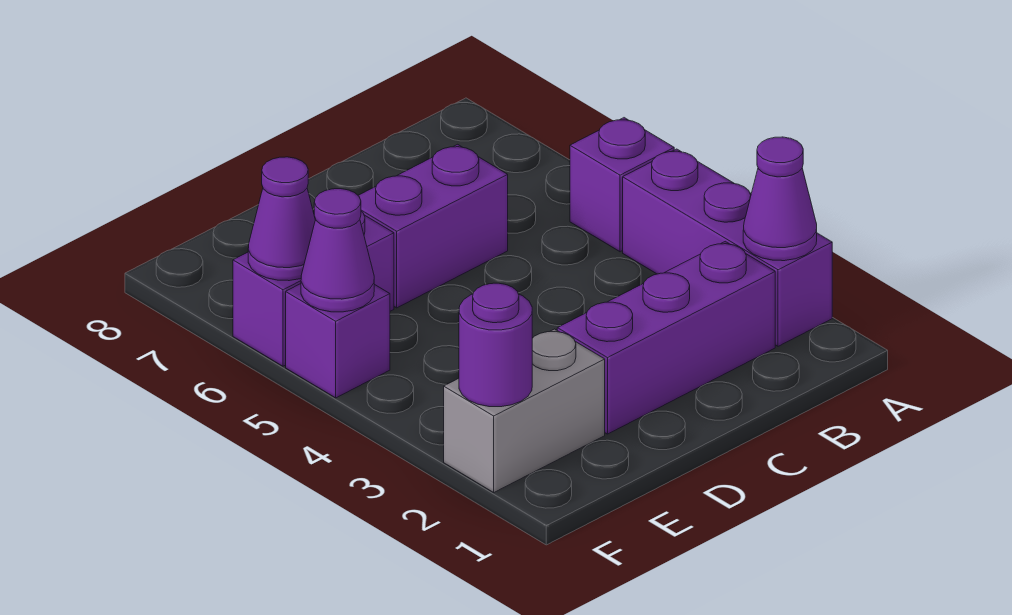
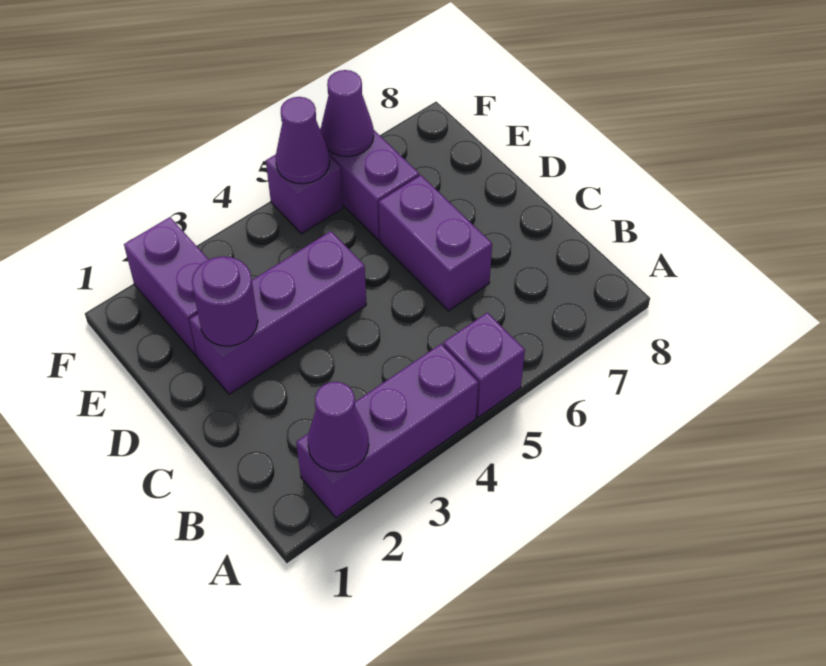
purple brick B2:D2 level 1 -> purple brick D2:D4 level 1
grey brick E2:F2 level 1 -> purple brick E2:F2 level 1
purple round brick F2 level 2 -> purple round brick D2 level 2

